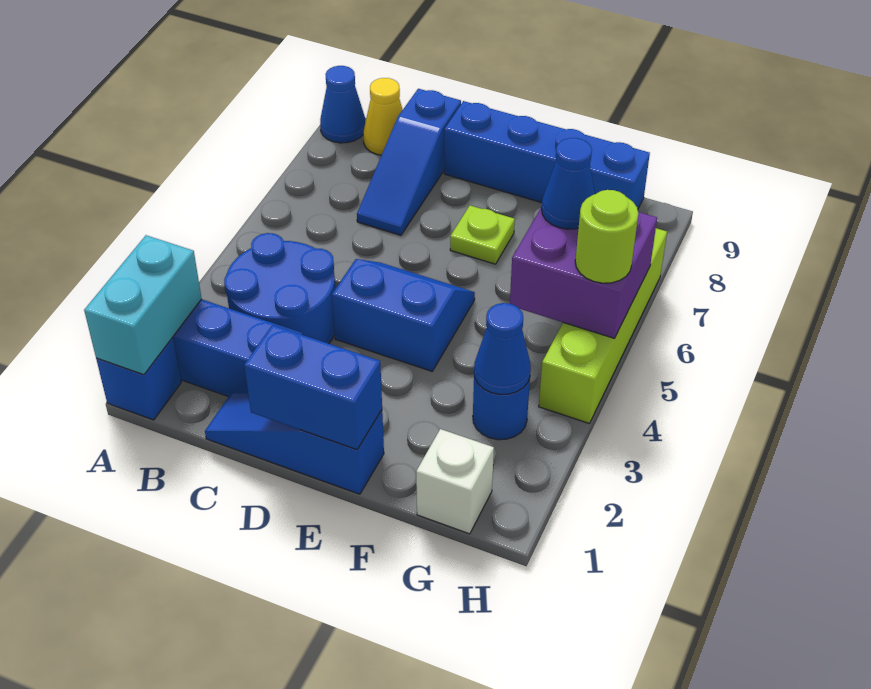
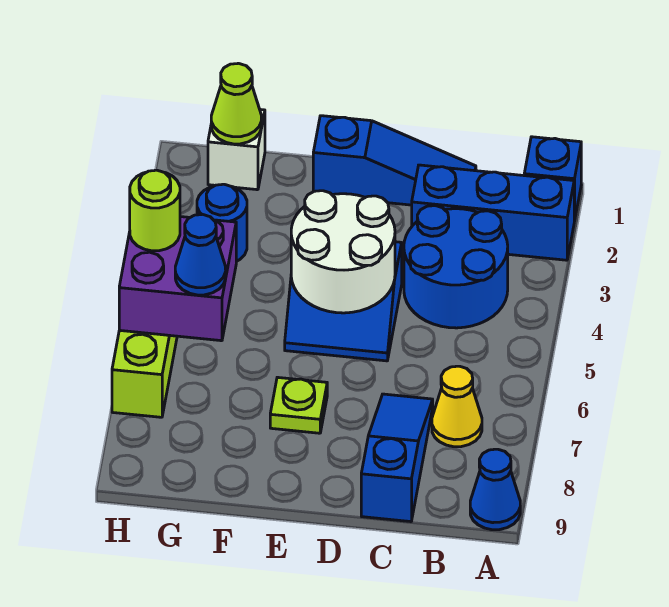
cyan brick A1:A2 level 2 -> none
yellow cone B9 level 1 -> yellow cone B7 level 1
blue brick D1:E1 level 2 -> none
none -> white round brick D4:E5 level 2
blue brick D9:G9 level 1 -> none
none -> lime cone G1 level 2
blue cone G3 level 2 -> none

